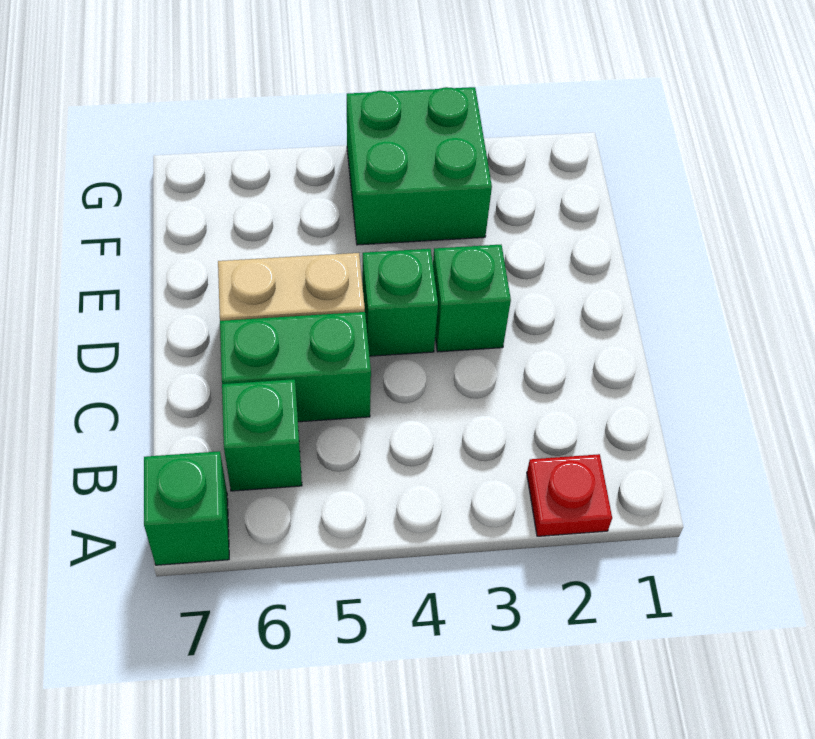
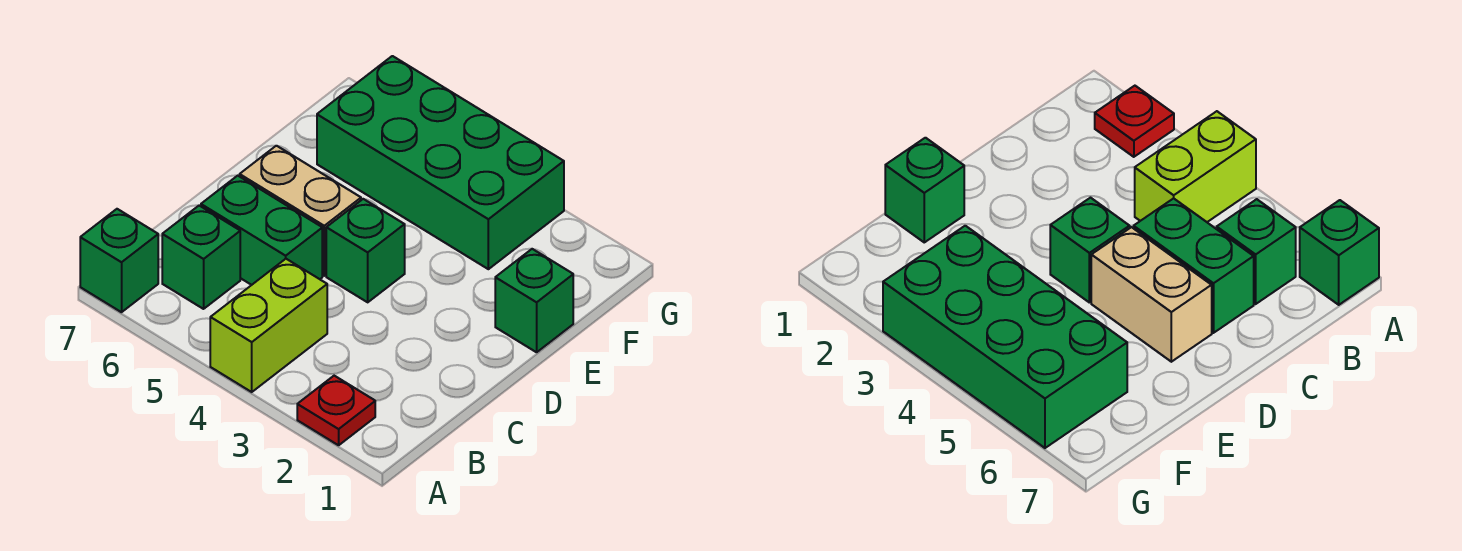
none -> lime brick A4:B4 level 1
green brick D3 level 1 -> green brick E1 level 1
green brick F3:G4 level 1 -> green brick F3:G6 level 1

